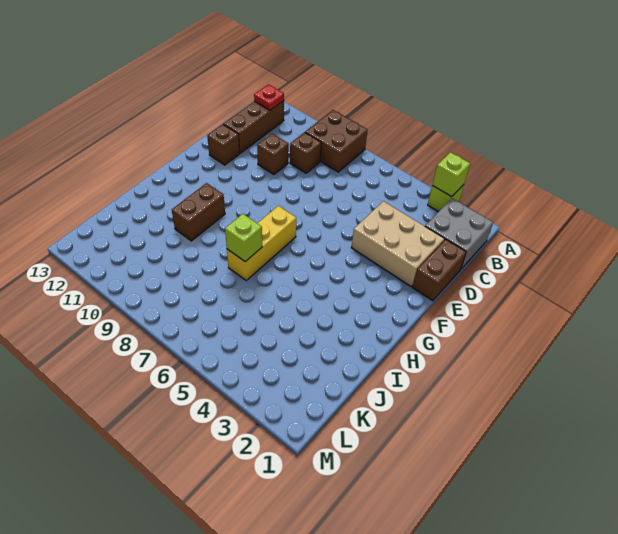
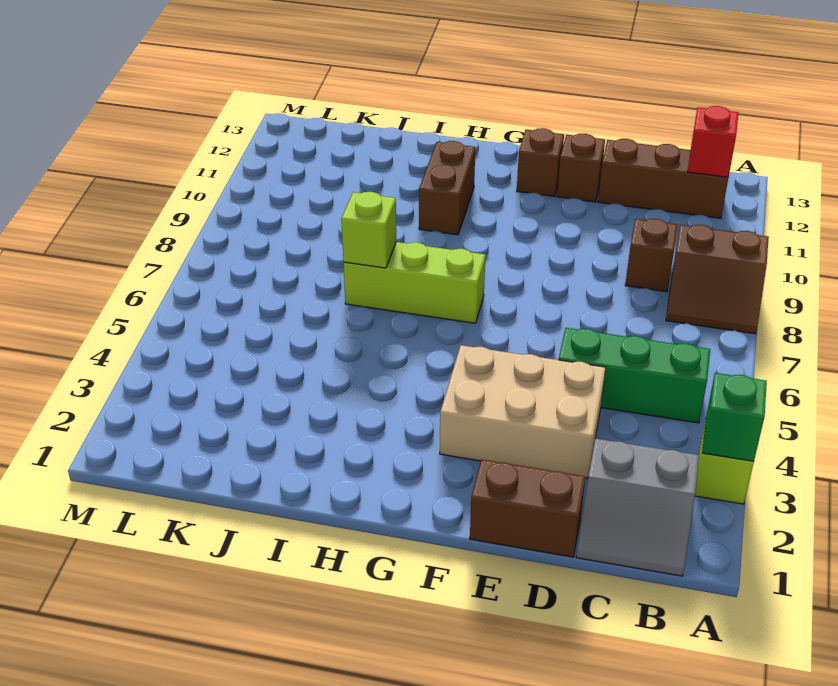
lime brick A3 level 2 -> green brick A3 level 2
brown brick A8:B9 level 1 -> brown slope A8:B9 level 1 top 9
grey brick B1:C2 level 1 -> grey slope B1:C2 level 1 top 2
none -> green brick B5:D5 level 1
red plate B12 level 2 -> red brick B12 level 2
tan brick D2:E4 level 1 -> tan brick D3:F4 level 1
brown brick D10 level 1 -> brown brick F12 level 1
yellow brick G7:I7 level 1 -> lime brick G7:I7 level 1
brown brick H10:I10 level 1 -> brown brick H10:H11 level 1

